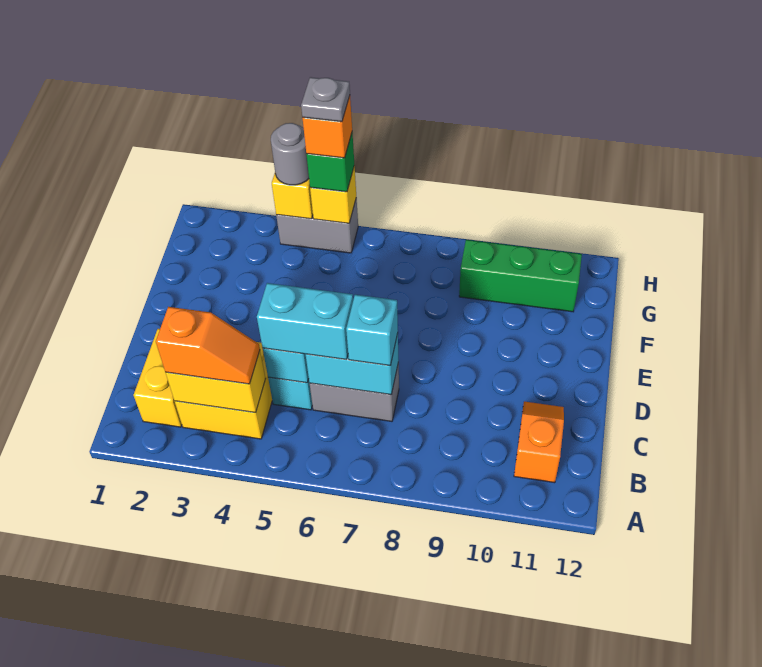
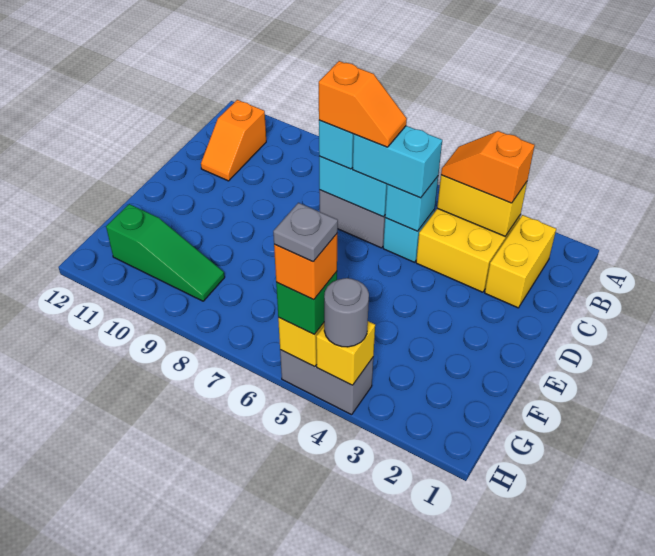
none -> orange slope C6:C7 level 4 top 7
green brick G9:G11 level 1 -> green slope G9:G11 level 1 top 11

